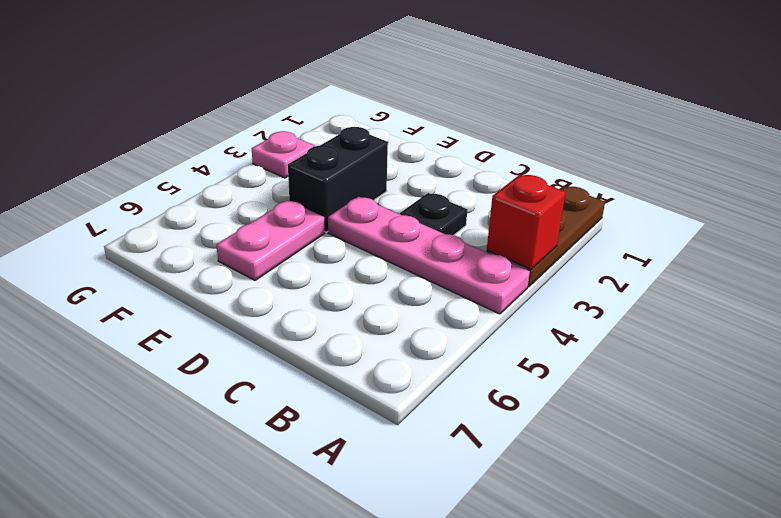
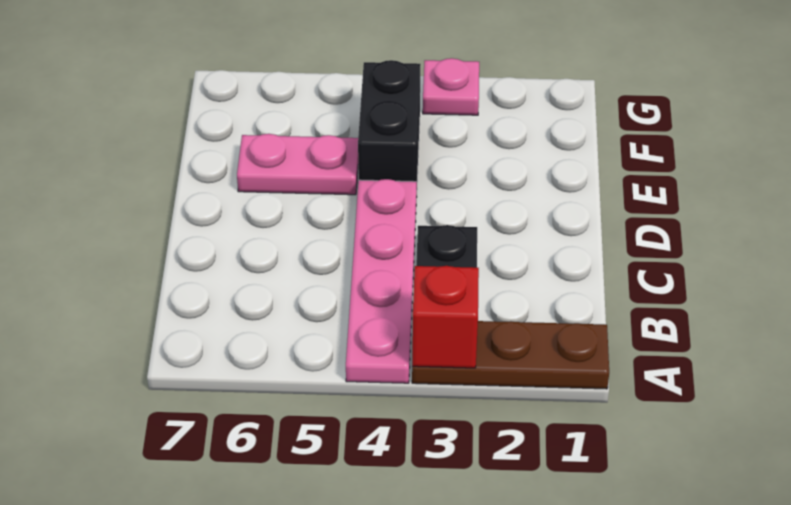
black brick E3:E4 level 1 -> black brick E4:F4 level 1

